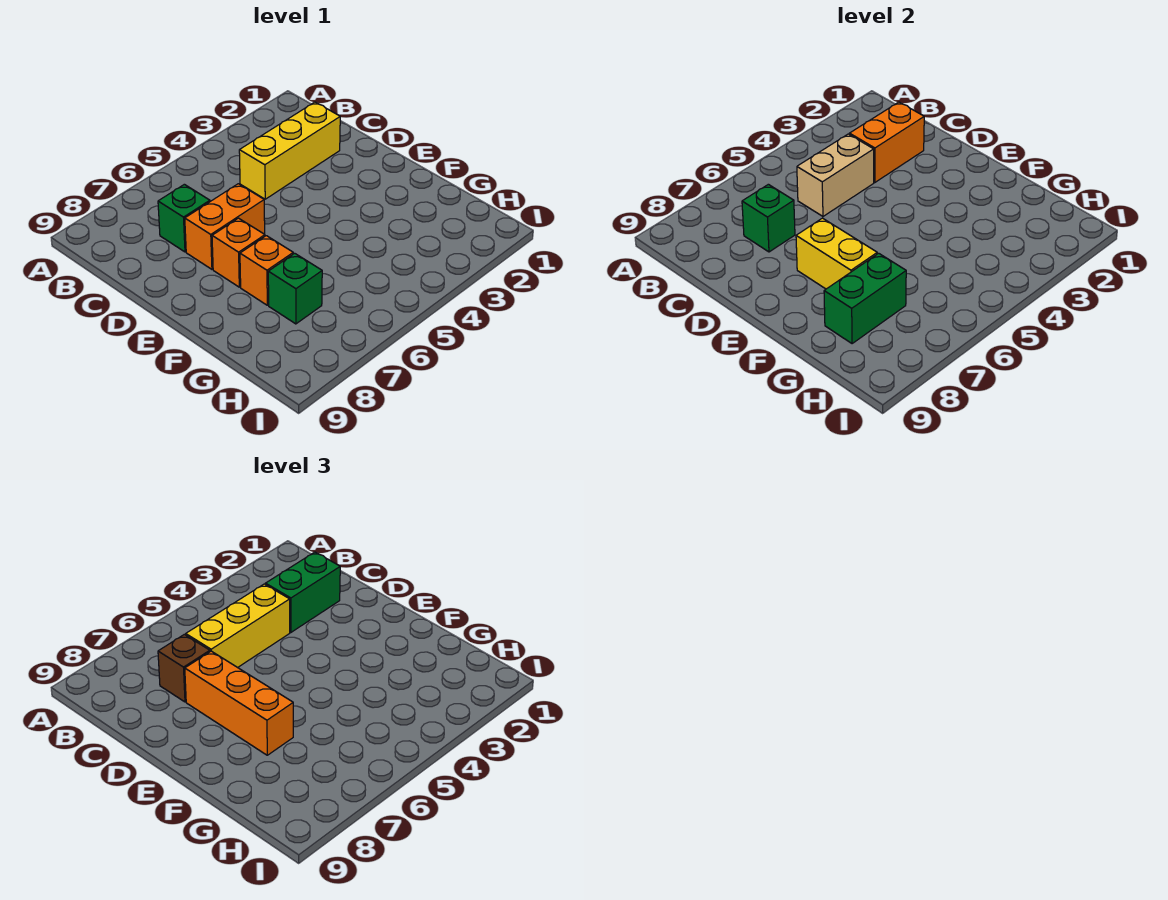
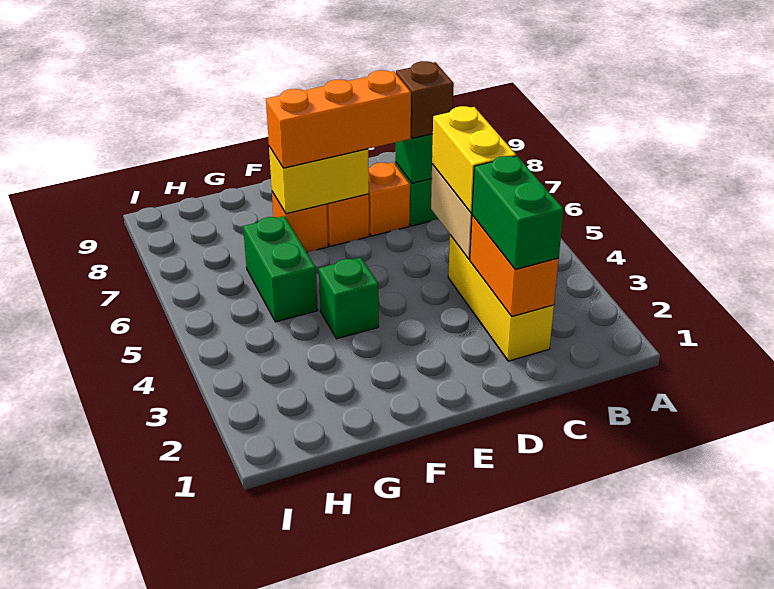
yellow brick C4:C6 level 3 -> yellow brick C4:C5 level 3
orange brick D6:D7 level 1 -> orange brick D7 level 1
green brick G7 level 1 -> green brick F4 level 1
green brick G7:G8 level 2 -> green brick G5:G6 level 1

